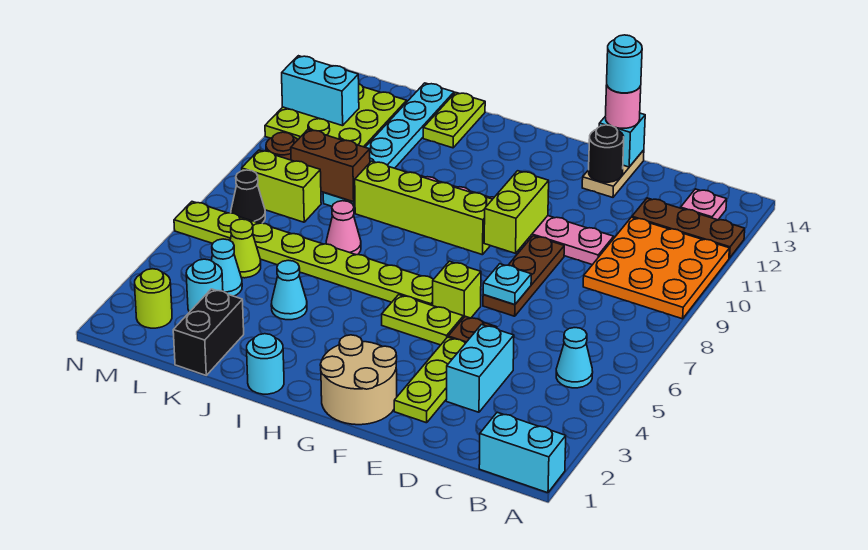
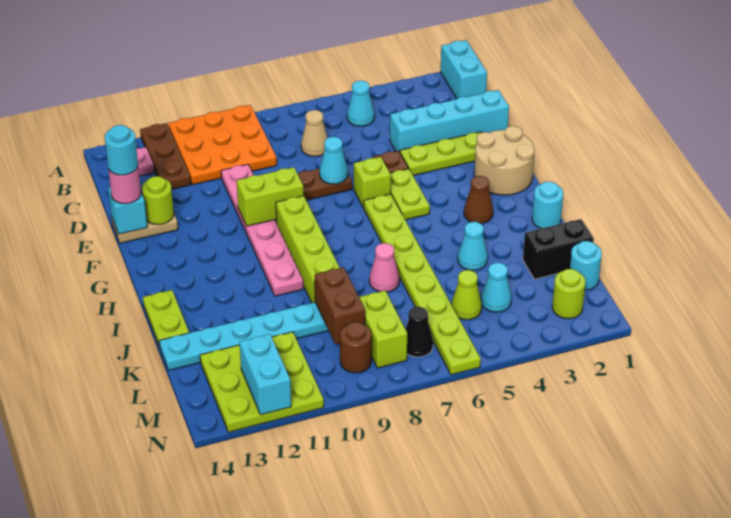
none -> tan cone C7 level 1
cyan brick D3:D4 level 1 -> cyan brick D1:D4 level 1
cyan plate E7 level 2 -> cyan cone E7 level 2
black round brick E13 level 2 -> lime round brick E13 level 2
none -> brown cone H3 level 1
lime plate J13:J14 level 1 -> lime plate I14:J14 level 1
cyan round brick L3 level 1 -> cyan round brick L1 level 1

